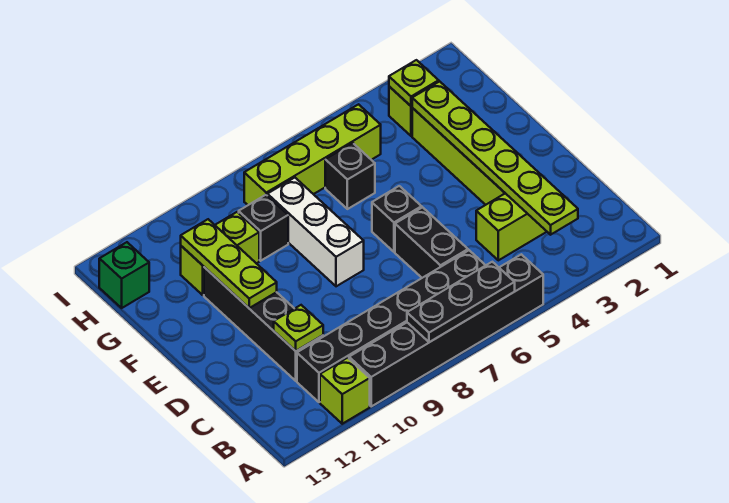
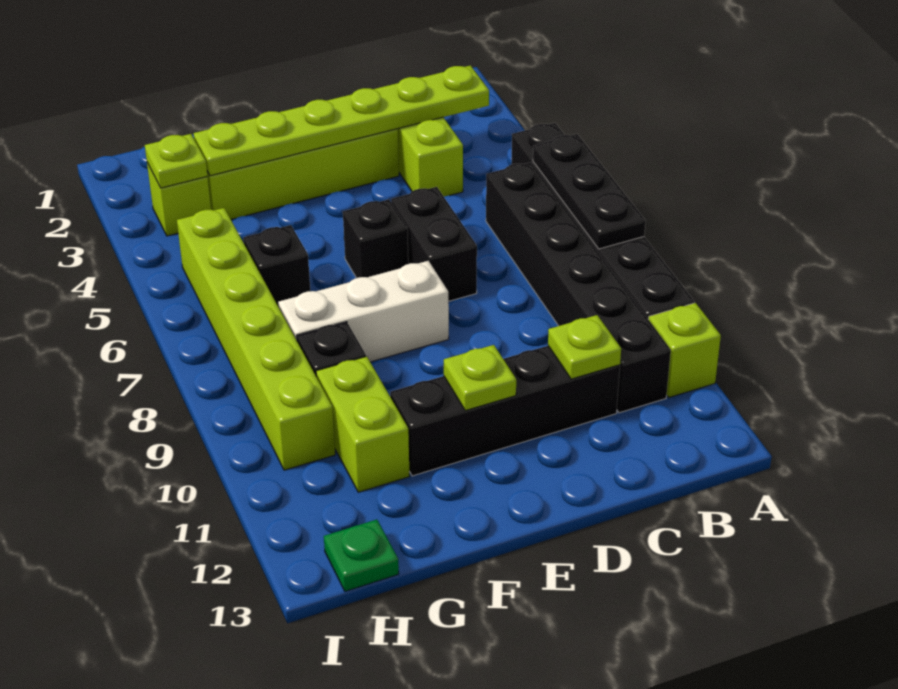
black brick C6:D6 level 1 -> black brick D6:D7 level 1
lime plate E11:G11 level 2 -> lime plate E11 level 2
lime brick H5:H8 level 1 -> lime brick H5:H10 level 1
green brick H13 level 1 -> green plate H13 level 1

